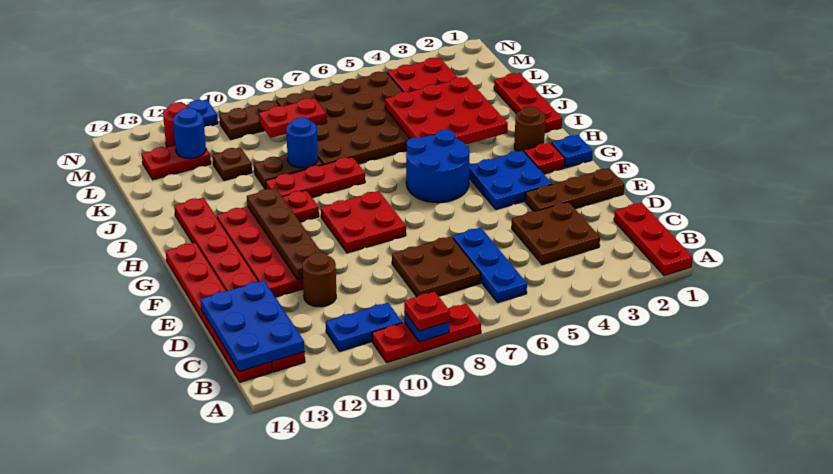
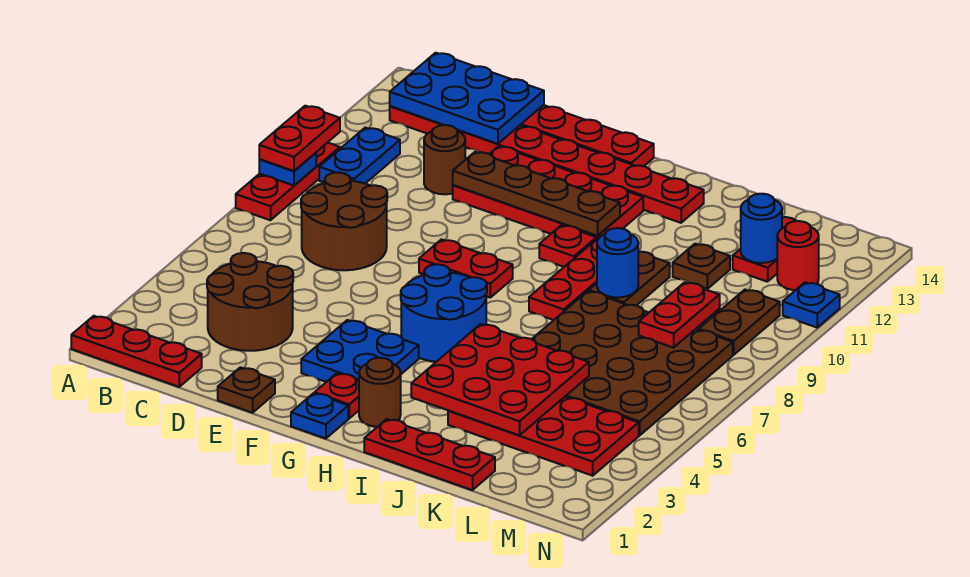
red plate A9 level 3 -> red plate A9:A10 level 3
blue plate B6:D6 level 1 -> none
brown plate C3:D4 level 1 -> brown round brick C3:D4 level 1
brown plate C7:D8 level 1 -> brown round brick C7:D8 level 1
brown plate E1:E3 level 1 -> brown plate E1 level 1
red plate F8:G9 level 1 -> red plate F8:G8 level 1

